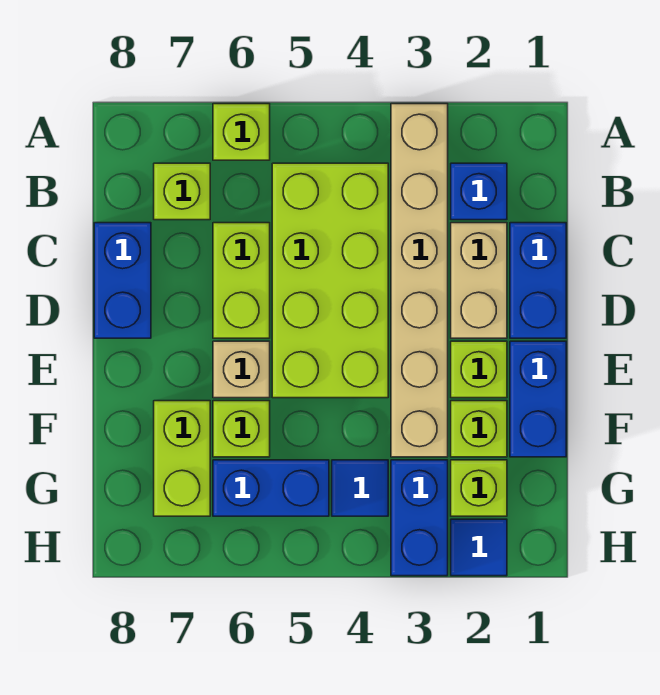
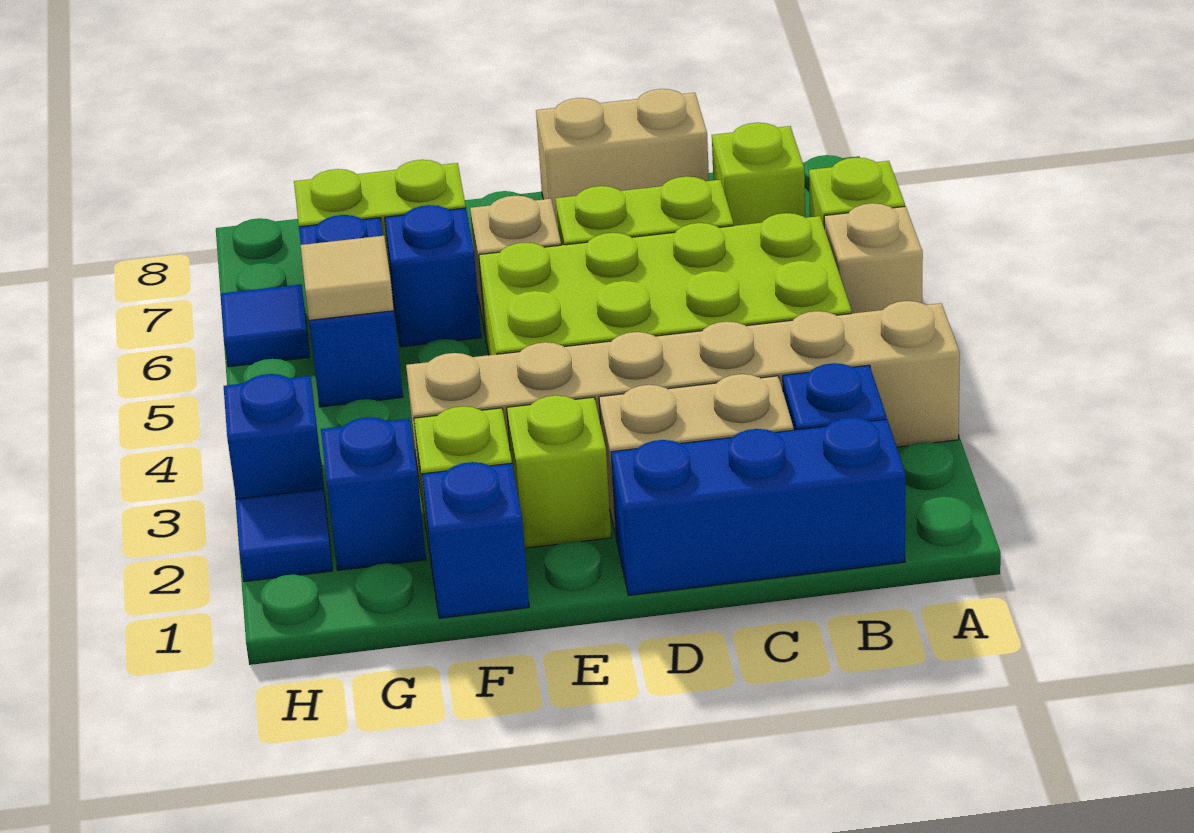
none -> tan brick A5 level 1
blue brick C1:D1 level 1 -> blue brick B1:D1 level 1
blue brick C8:D8 level 1 -> tan brick C8:D8 level 1
blue brick E1:F1 level 1 -> blue brick F1 level 1
lime brick F6 level 1 -> blue brick F6 level 1
lime brick G2 level 1 -> blue brick G2 level 1
blue brick G3:H3 level 1 -> blue brick H3 level 1
blue tile G4 level 1 -> blue tile H6 level 1
none -> tan tile G5 level 2

